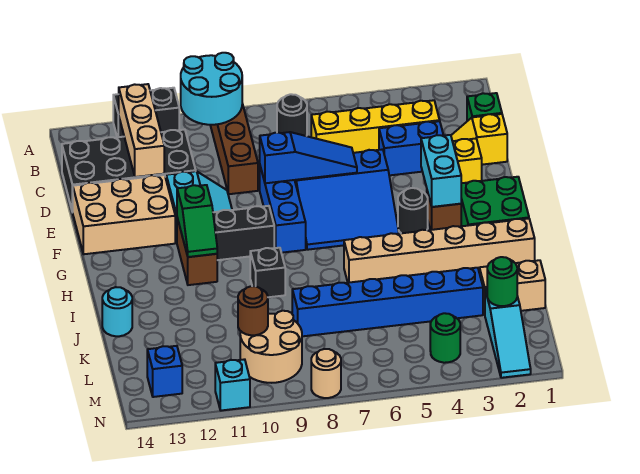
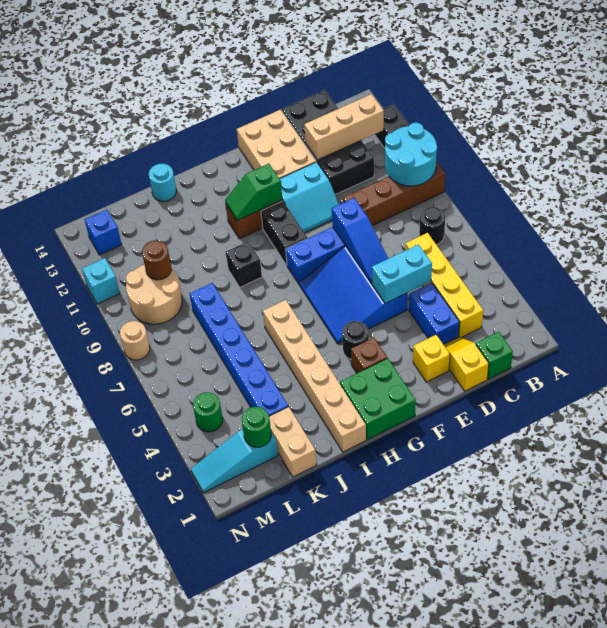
cyan brick F3:G3 level 2 -> cyan brick D5:E5 level 2

